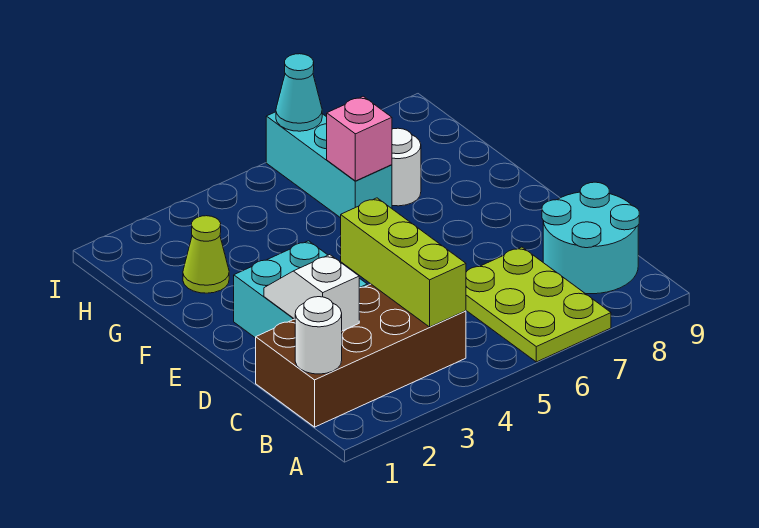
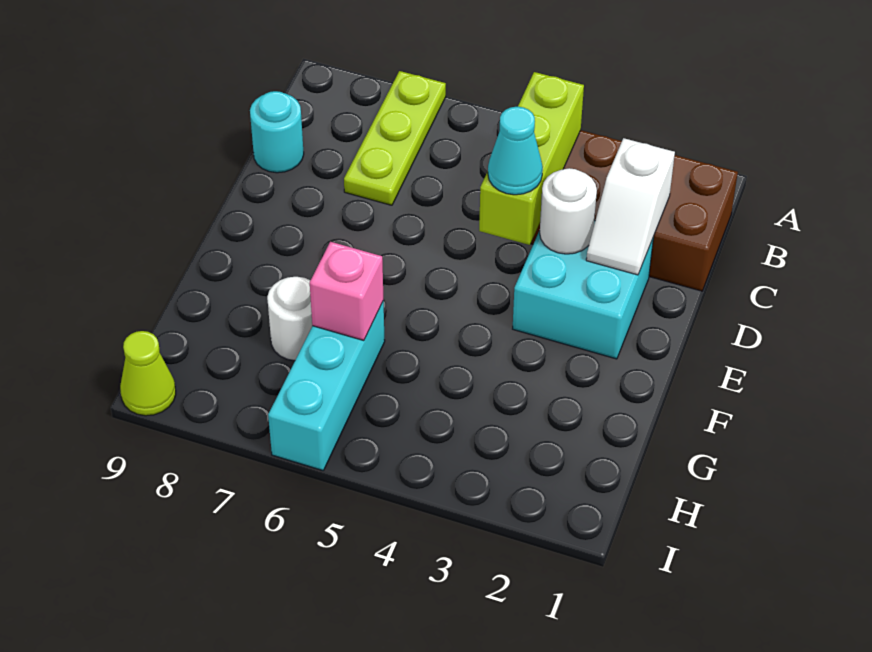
lime plate A6:C7 level 1 -> lime plate A7:C7 level 1
white round brick B1 level 2 -> white round brick D3 level 2
cyan round brick B8:C9 level 1 -> cyan round brick C9 level 1
lime cone G2 level 1 -> lime cone I9 level 1
cyan cone I6 level 2 -> cyan cone D4 level 3

